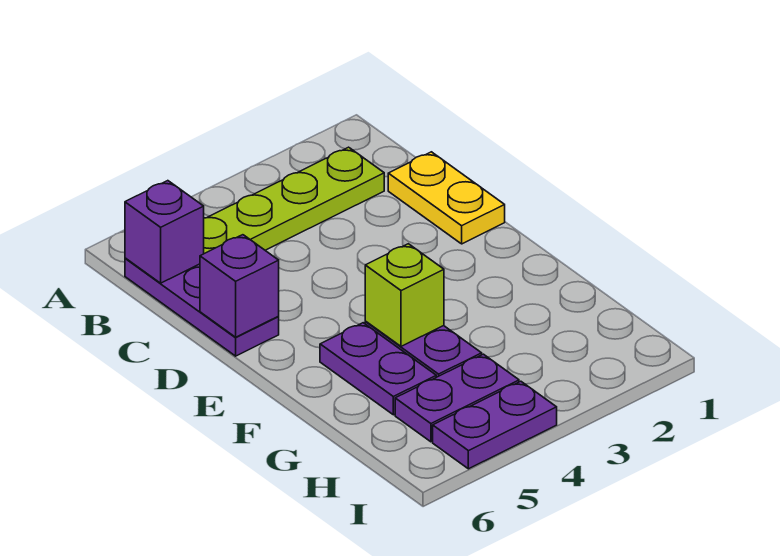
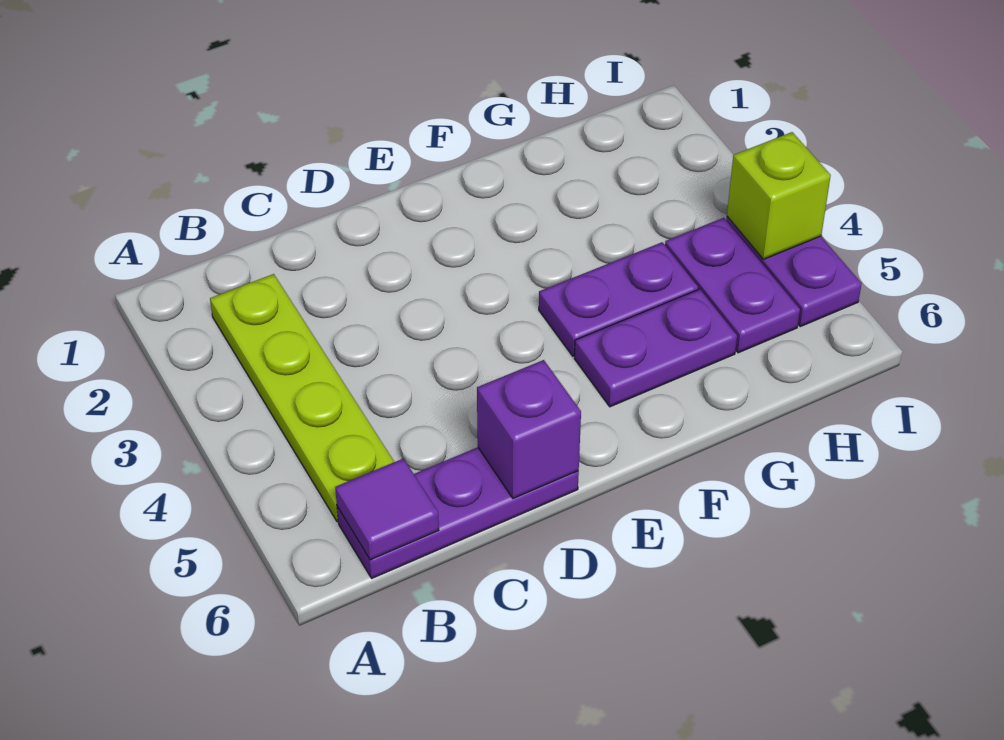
purple brick B6 level 2 -> purple tile B6 level 2
yellow plate C1:D1 level 1 -> none
lime brick F4 level 2 -> lime brick I4 level 2

